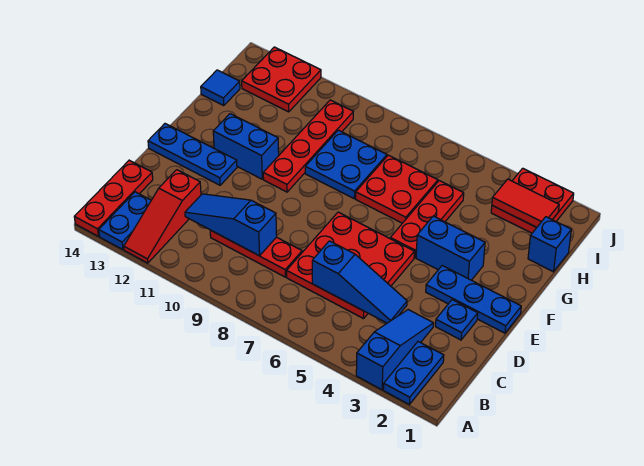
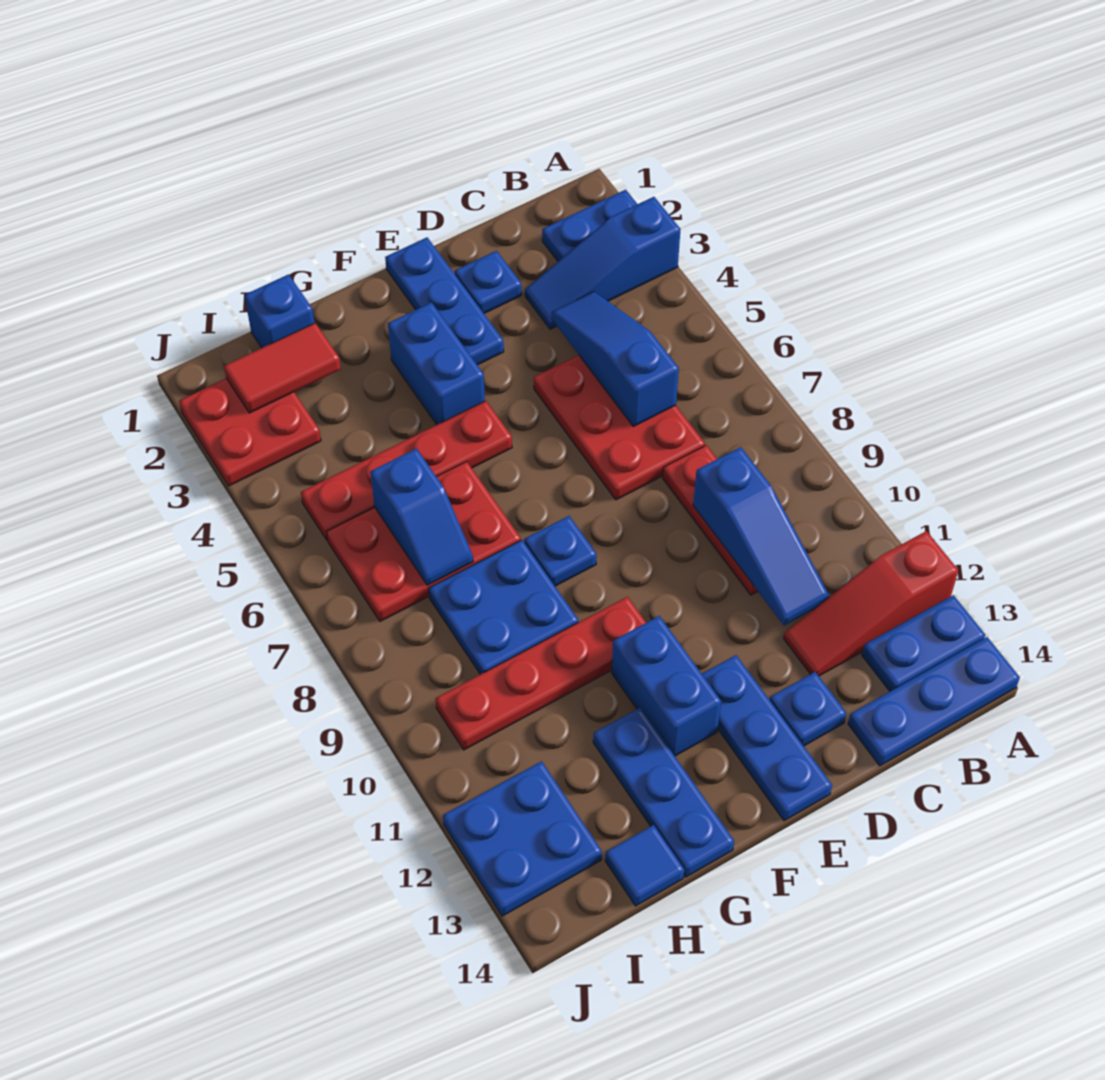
red slope A12:C12 level 1 top C -> red slope A12:C12 level 1 top A
red plate A14:C14 level 1 -> blue plate A14:C14 level 1
red plate C5:E7 level 1 -> red plate C5:D7 level 1
none -> blue plate D13 level 1
red plate F5:H5 level 1 -> red plate F5:I5 level 1
none -> blue plate F8 level 1
red plate G6:H7 level 1 -> red plate G6:I7 level 1
none -> blue plate G12:G14 level 1
none -> blue slope H6:H7 level 2 top 6
red tile I2:I3 level 2 -> red tile H2:I2 level 2
red plate I12:J13 level 1 -> blue plate I12:J13 level 1

